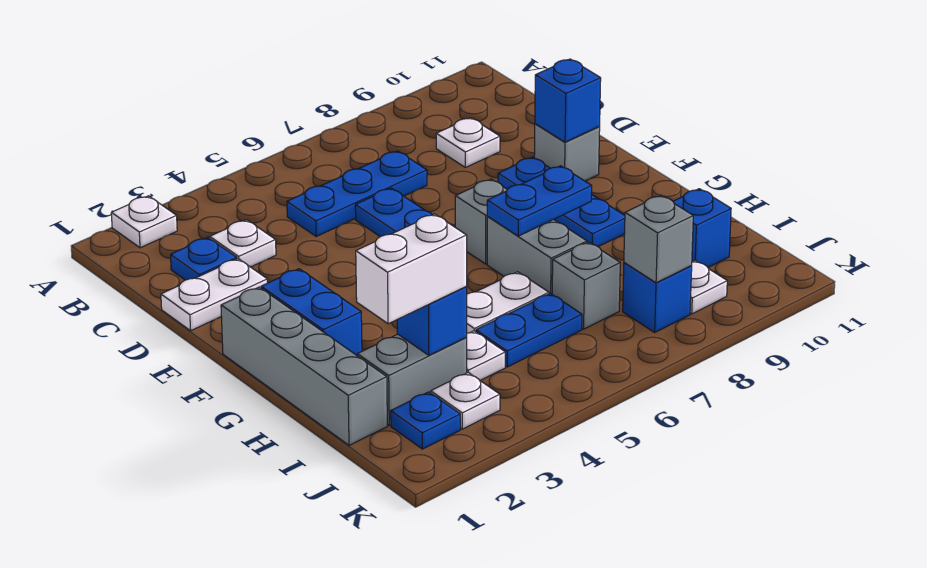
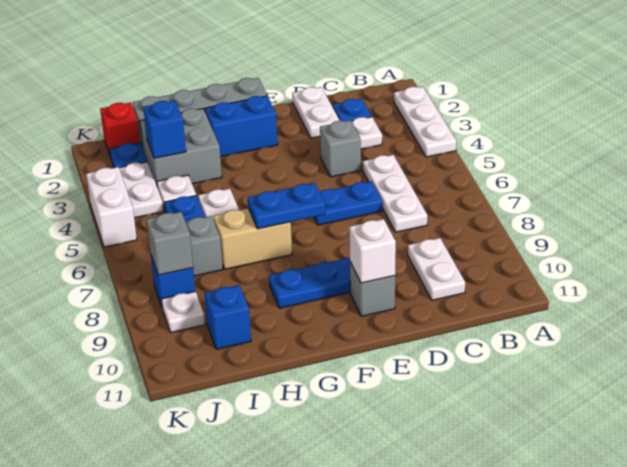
white plate A2 level 1 -> white plate A2:A4 level 1
blue plate C5:C7 level 1 -> white plate C5:C7 level 1
white plate C9 level 1 -> white plate C9:C10 level 1
blue brick E10 level 2 -> white brick E10 level 2
grey brick F7 level 1 -> grey brick D4 level 1
grey brick G7:H7 level 1 -> tan brick G7:H7 level 1
blue plate G7:G8 level 2 -> blue plate F7:G7 level 2
grey brick I2:I3 level 1 -> grey brick H2:I3 level 1
white brick I2:I3 level 3 -> white brick K4:K5 level 1
none -> red brick J1 level 1
white plate J3 level 1 -> white plate J3:J4 level 1

